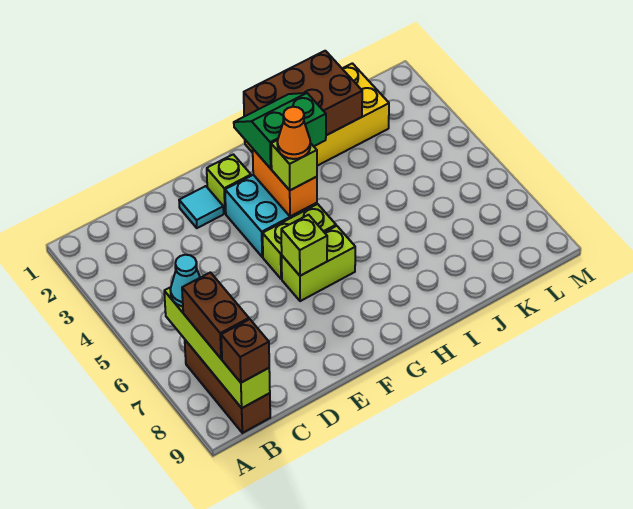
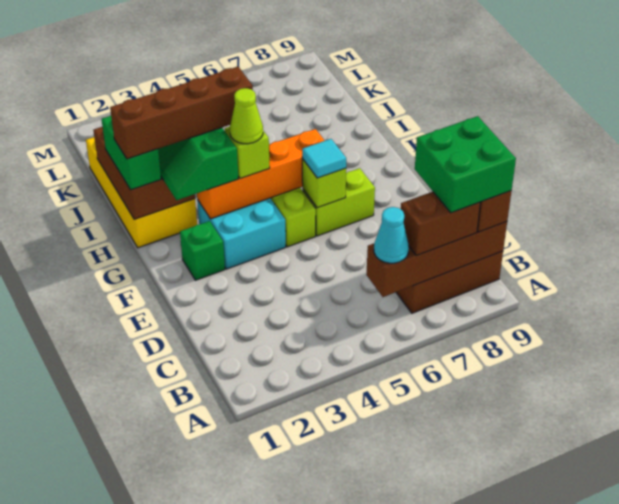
lime brick B6:B9 level 2 -> brown brick B6:B9 level 2
none -> green brick B8:C9 level 4
cyan tile E2 level 1 -> cyan tile F6 level 3
lime brick F2 level 1 -> green brick F2 level 1
lime brick F6:G6 level 1 -> lime brick F6:F7 level 1
orange brick G3:G4 level 2 -> orange brick G3:G6 level 2
orange cone G4 level 4 -> lime cone G4 level 4
none -> green brick H1:I1 level 3
none -> brown brick H1:H4 level 4

